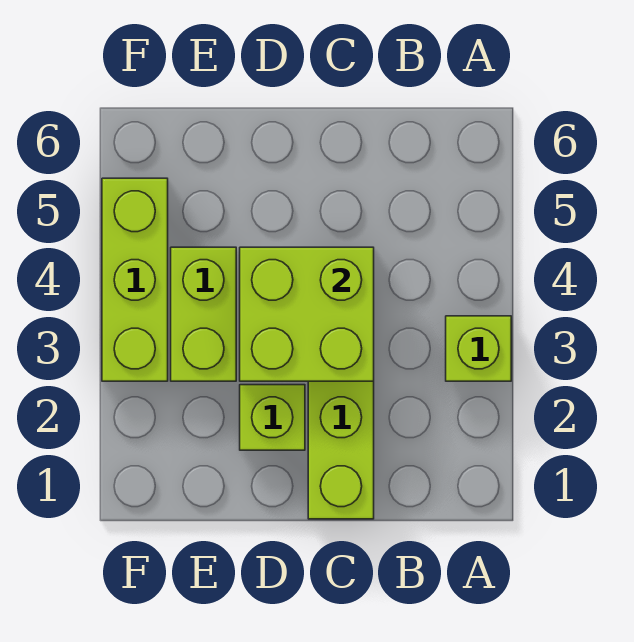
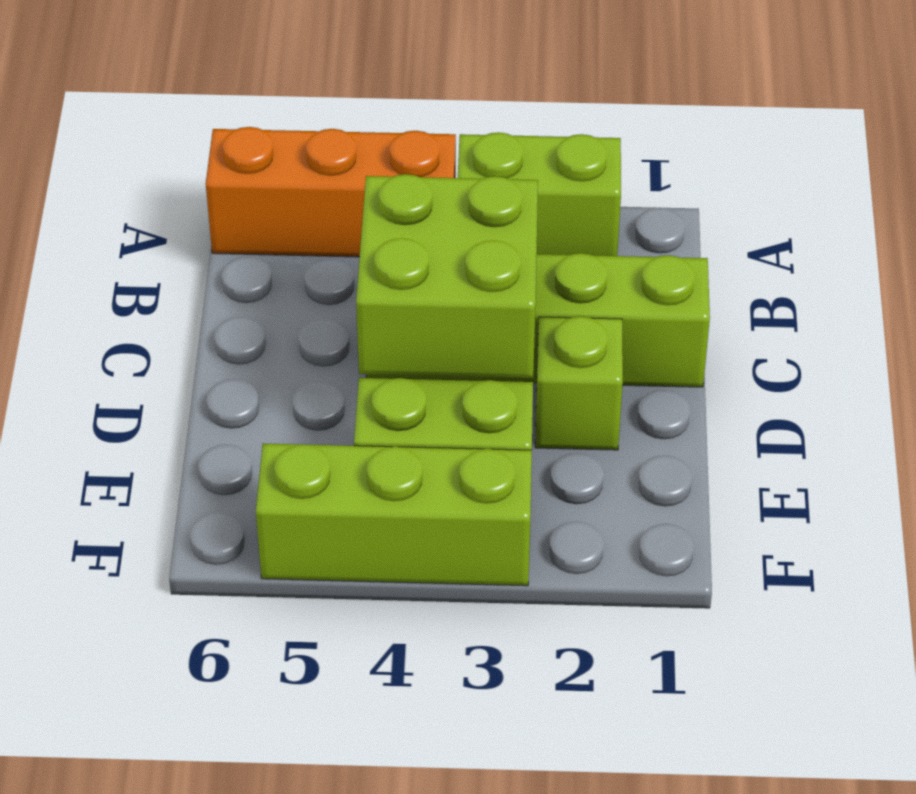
lime brick A3 level 1 -> lime brick A2:A3 level 1
none -> orange brick A4:A6 level 1

